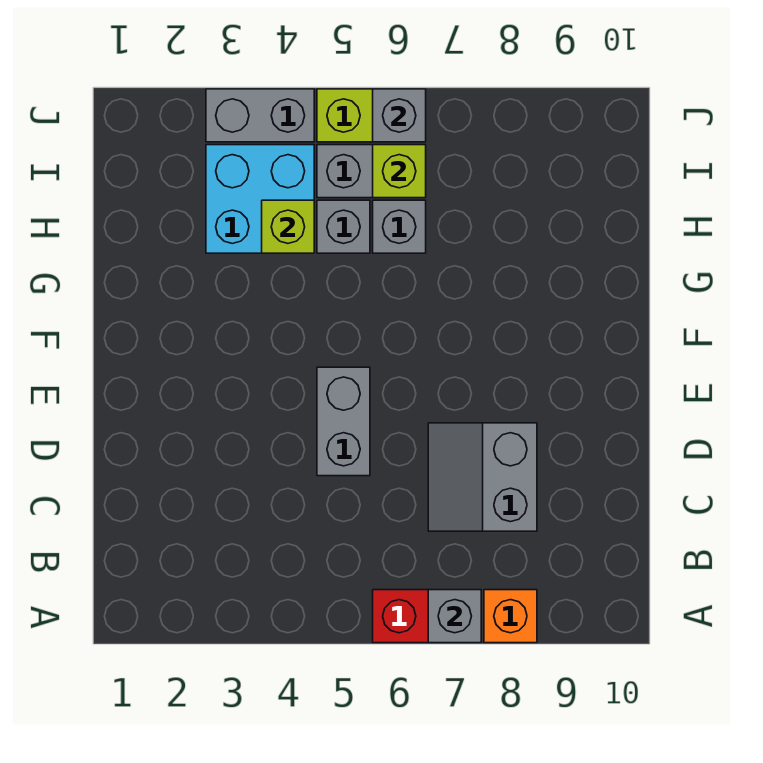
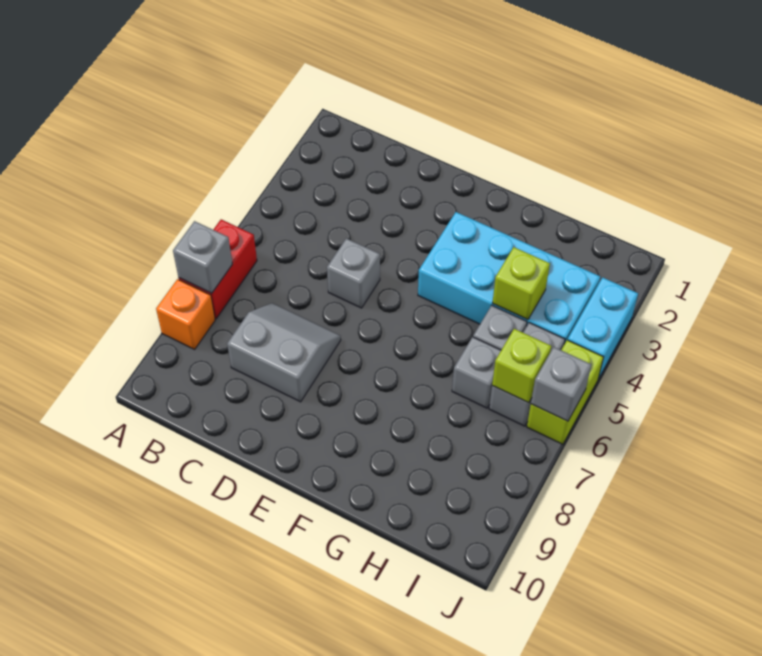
grey brick D5:E5 level 1 -> grey brick D5 level 1
cyan brick H3:I4 level 1 -> cyan brick F3:I4 level 1
grey brick J3:J4 level 1 -> cyan brick J3:J4 level 1

